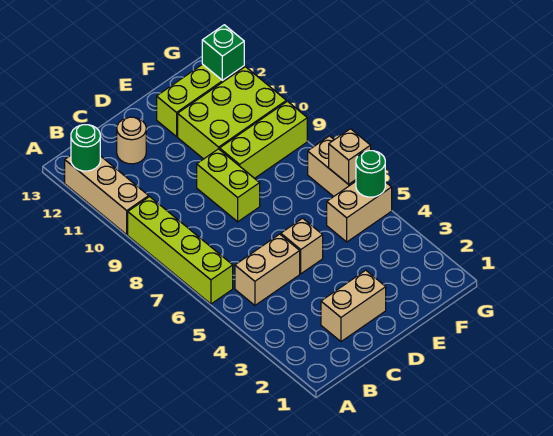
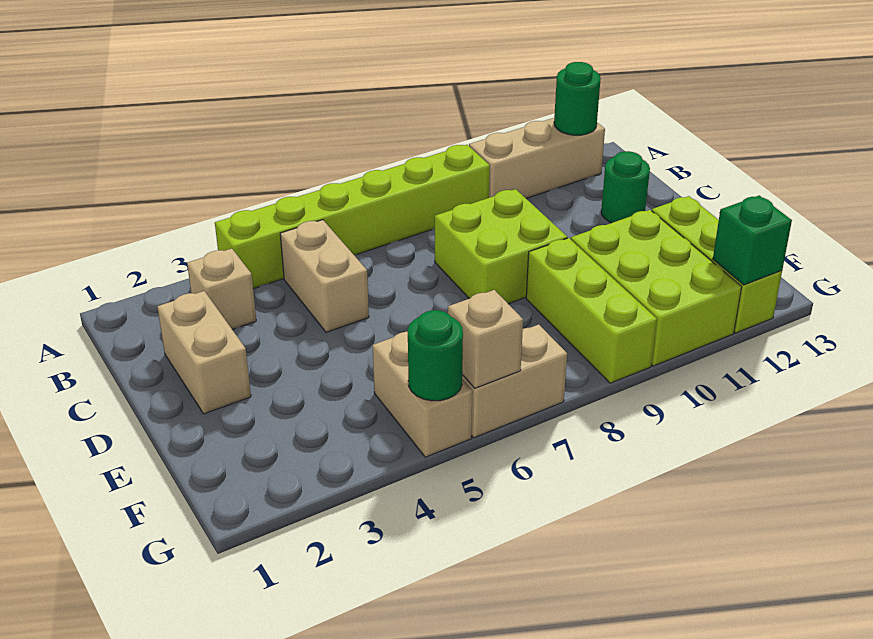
lime brick A6:A9 level 1 -> lime brick A4:A9 level 1
tan round brick C12 level 1 -> green round brick C12 level 1
tan brick D5 level 1 -> tan brick B3 level 1
lime brick D8:D9 level 1 -> lime brick C8:D9 level 1

